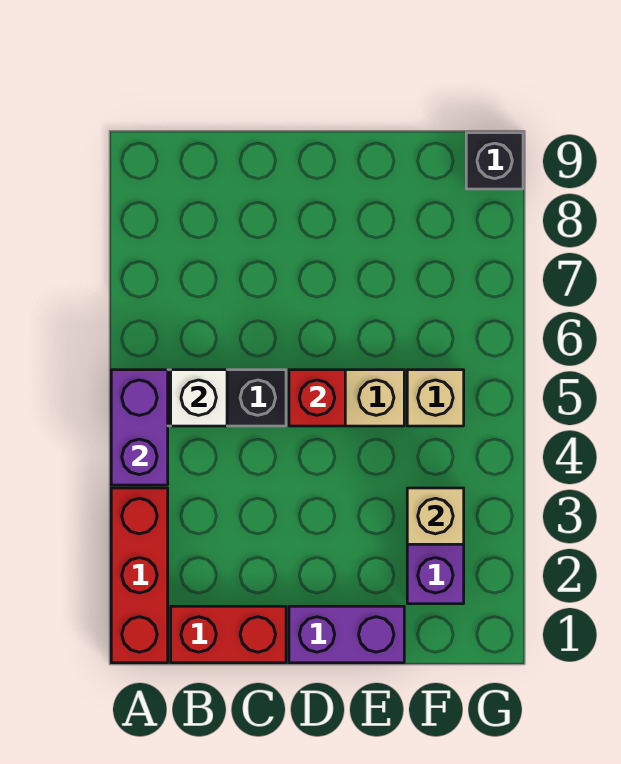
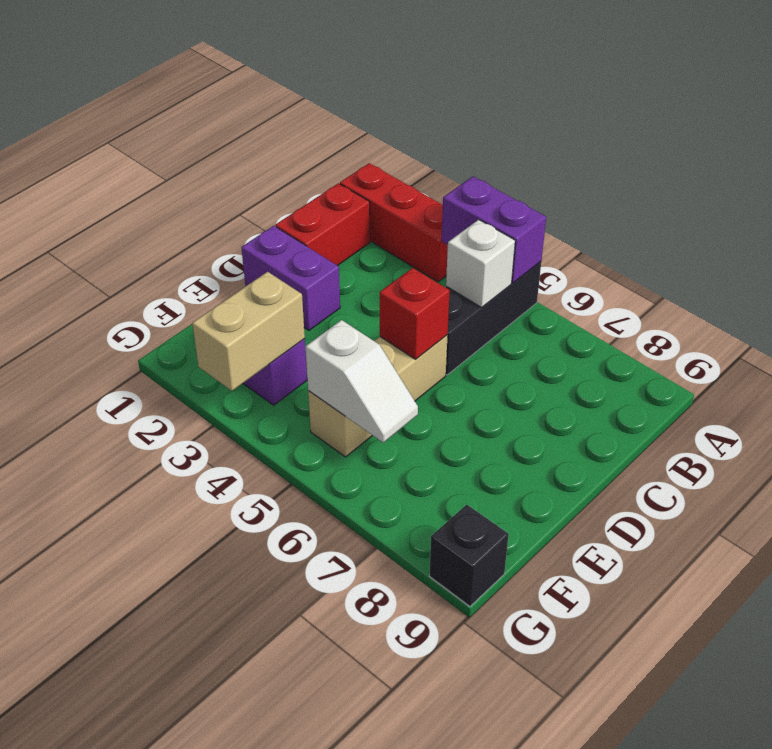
purple brick D1:E1 level 1 -> purple brick D1:D2 level 1
tan brick F3 level 2 -> tan brick F3:G3 level 2
none -> white slope F5:F6 level 2 top 5

